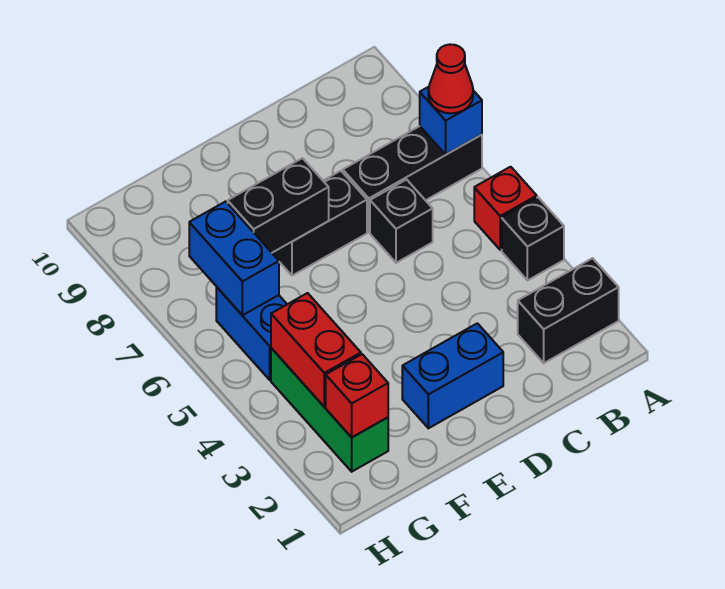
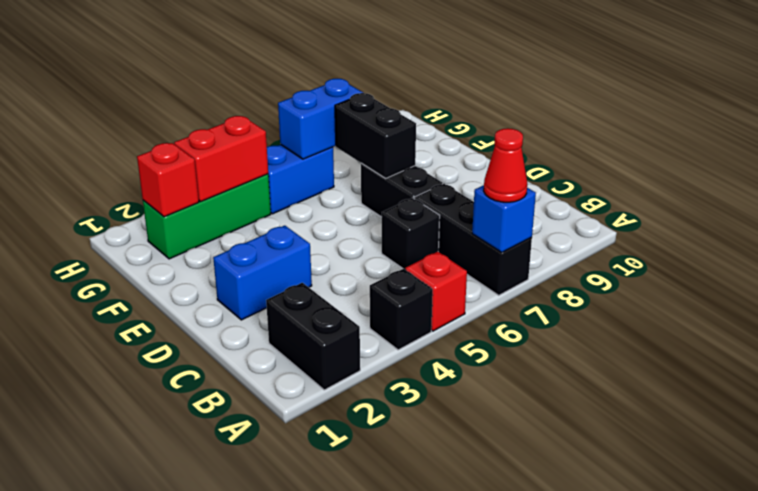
blue brick D2:E2 level 1 -> blue brick D2:D3 level 1

